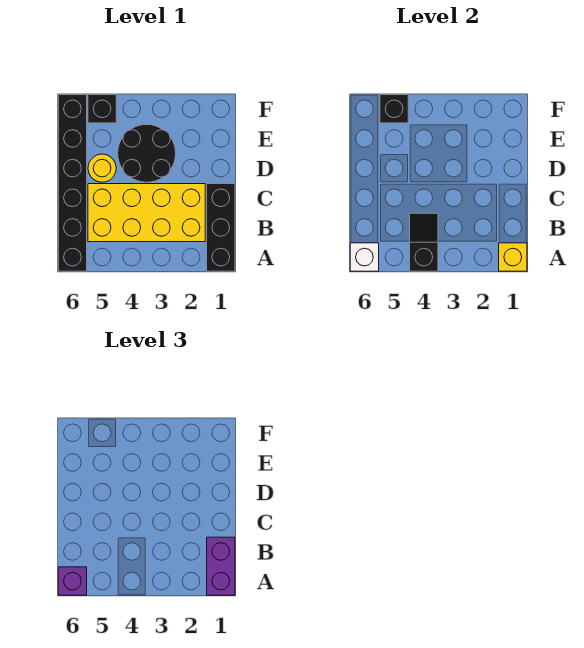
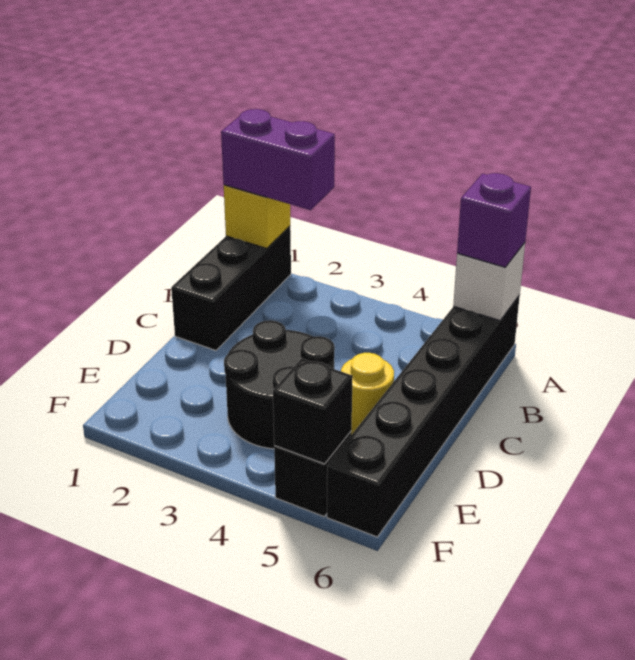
purple brick A1:B1 level 3 -> purple brick A1:A2 level 3
black slope A4:B4 level 2 top A -> none
yellow brick B2:C5 level 1 -> none

